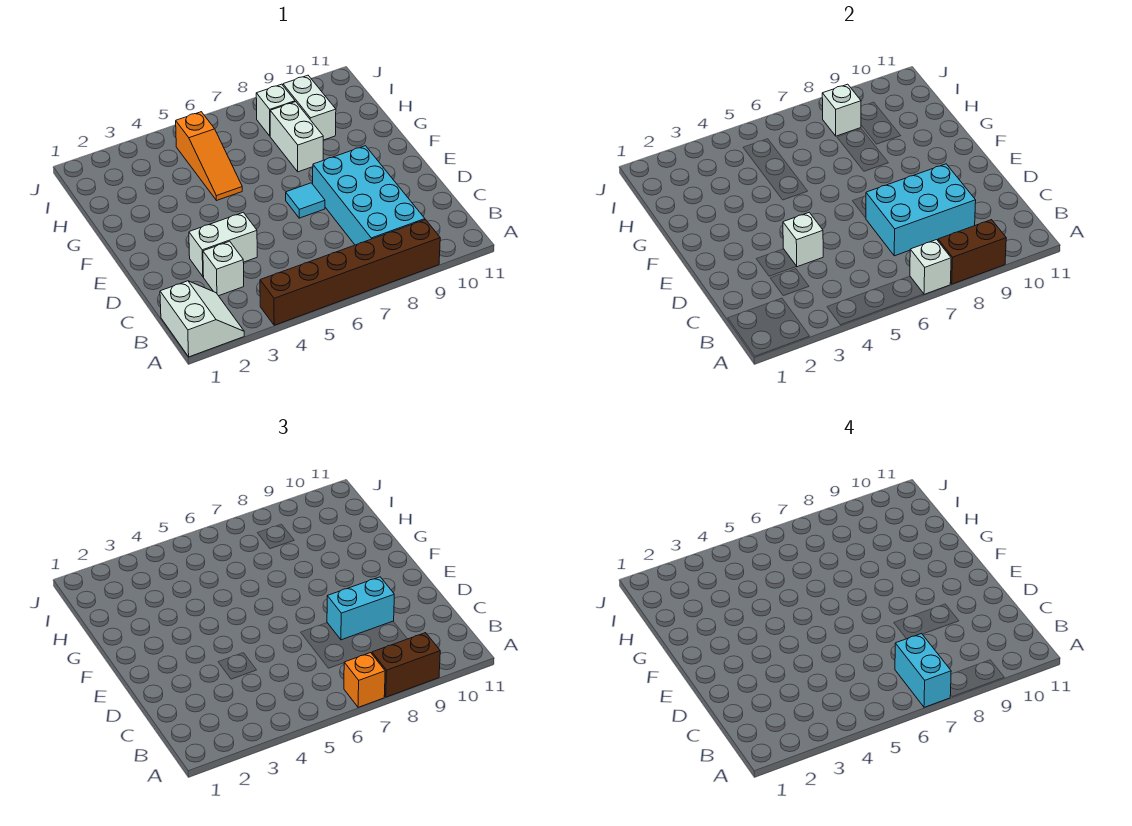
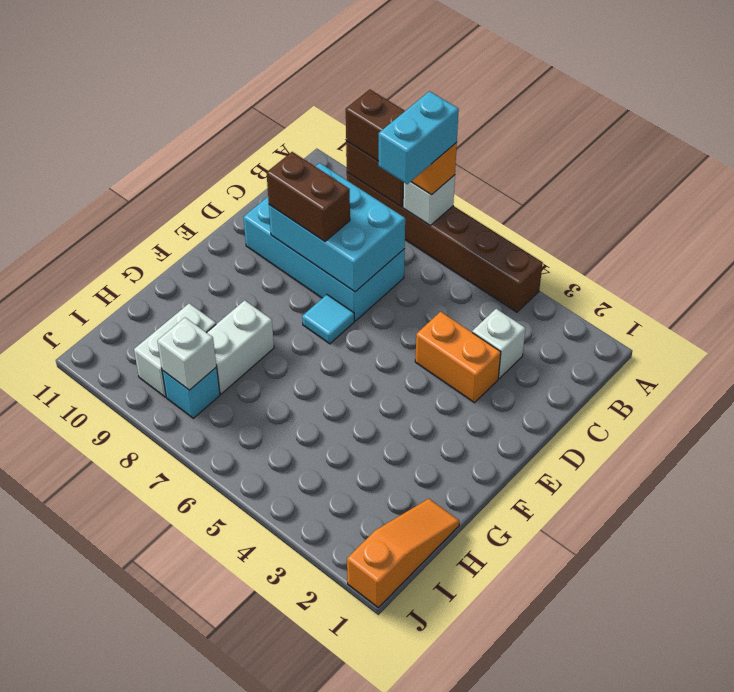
white slope A1:B2 level 1 top 1 -> none
cyan brick B8:E9 level 1 -> cyan brick C7:D10 level 1
white brick D3:D4 level 1 -> orange brick D3:D4 level 1
white brick D4 level 2 -> none
cyan brick D8:D9 level 3 -> brown brick D8:D9 level 3
orange slope G5:I5 level 1 top I -> orange slope H1:J1 level 1 top J
white brick I8 level 1 -> cyan brick I8 level 1

